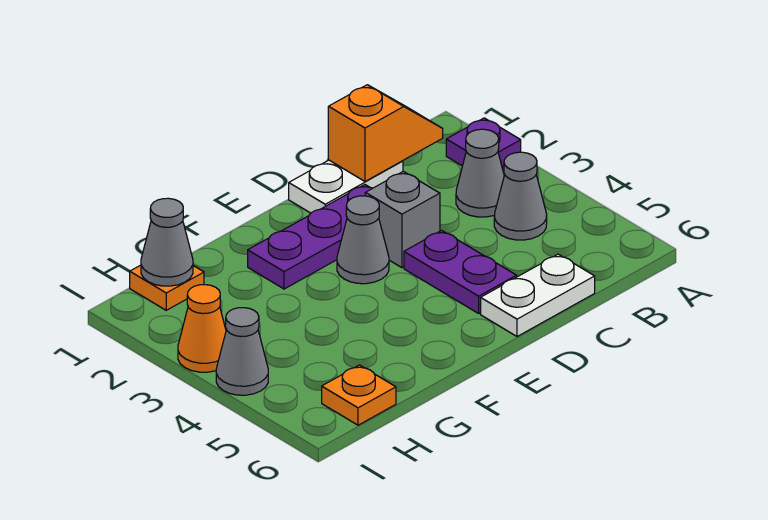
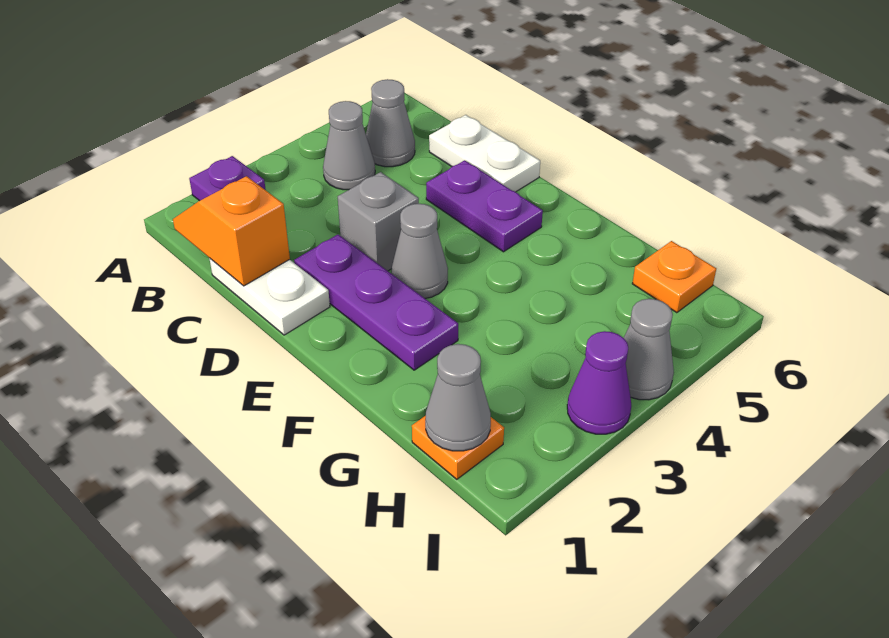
grey cone B3 level 1 -> grey cone B5 level 1
purple plate D4:D5 level 1 -> purple plate D5:E5 level 1
orange cone I3 level 1 -> purple cone I3 level 1

